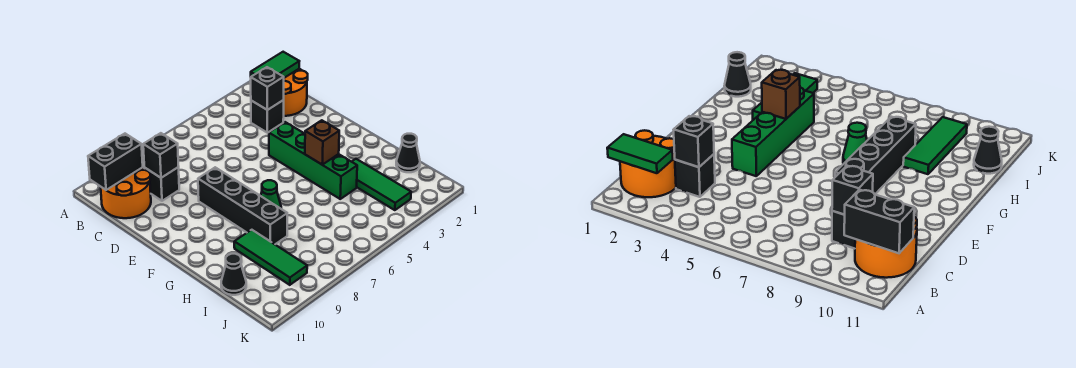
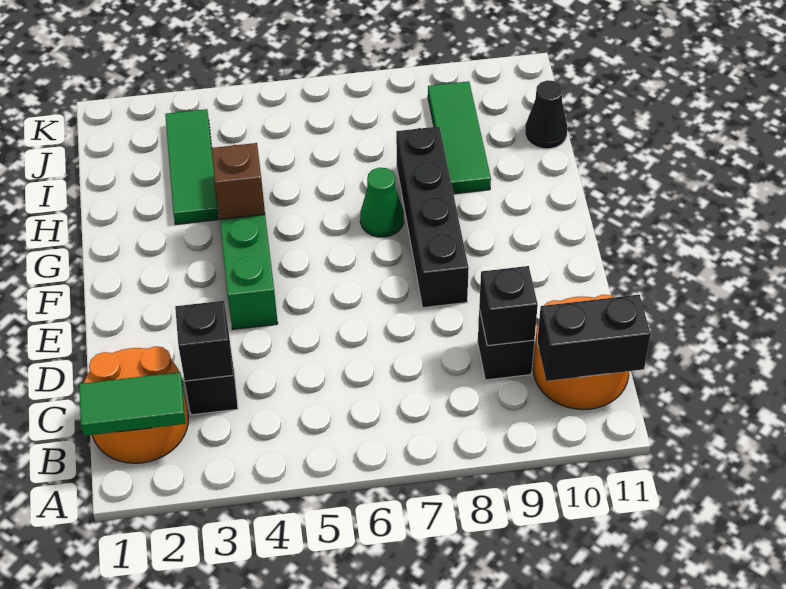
black cone I1 level 1 -> none

